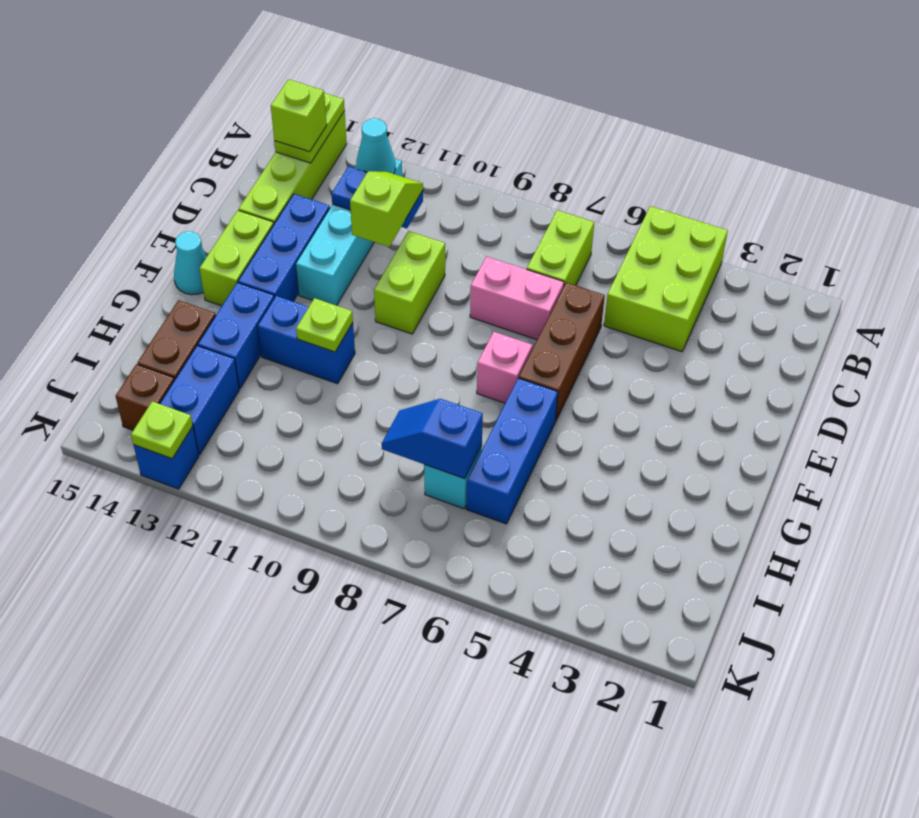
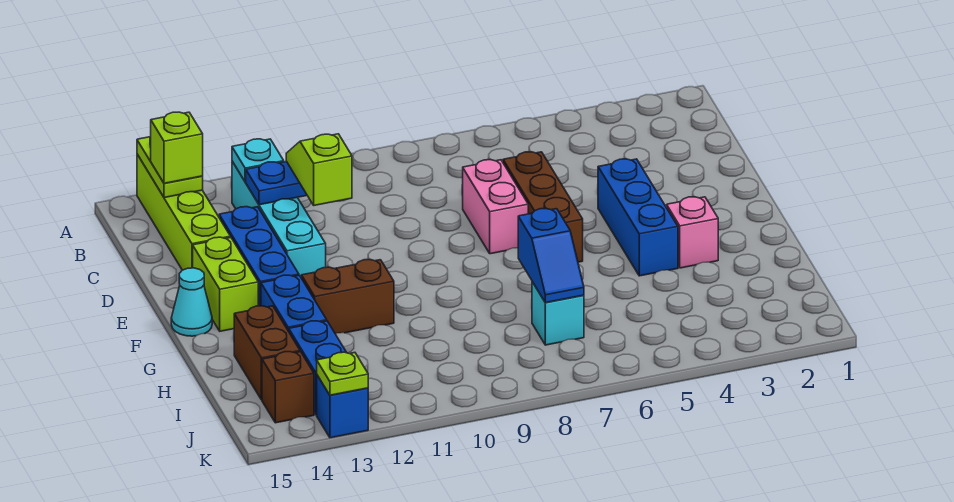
lime brick A4:C5 level 1 -> none
lime brick B7:C7 level 1 -> none
cyan cone B12 level 2 -> cyan plate B12 level 2
pink brick D7:D8 level 1 -> pink brick D7:E7 level 1
lime brick D10:E10 level 1 -> none
pink brick F7 level 1 -> pink brick G3 level 1
blue brick G6:I6 level 1 -> blue brick E4:G4 level 1
blue brick G11:G12 level 1 -> brown brick G11:G12 level 1
lime plate G11 level 2 -> none
blue slope I7:I8 level 2 top 7 -> blue slope H7:I7 level 2 top H

